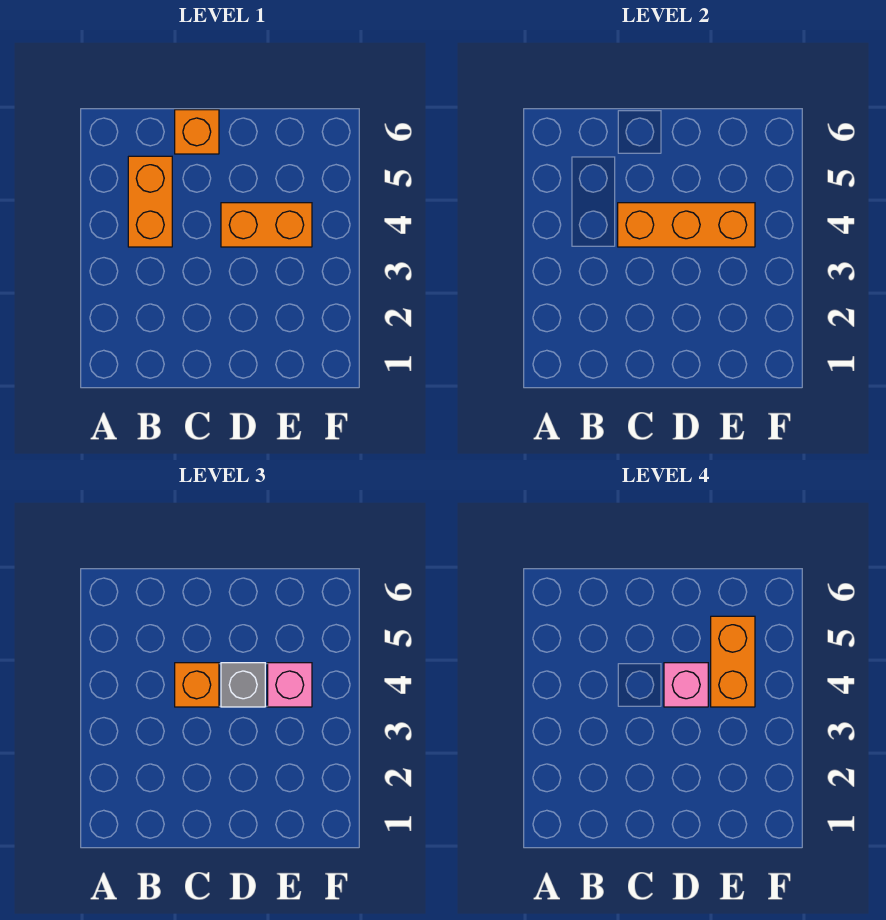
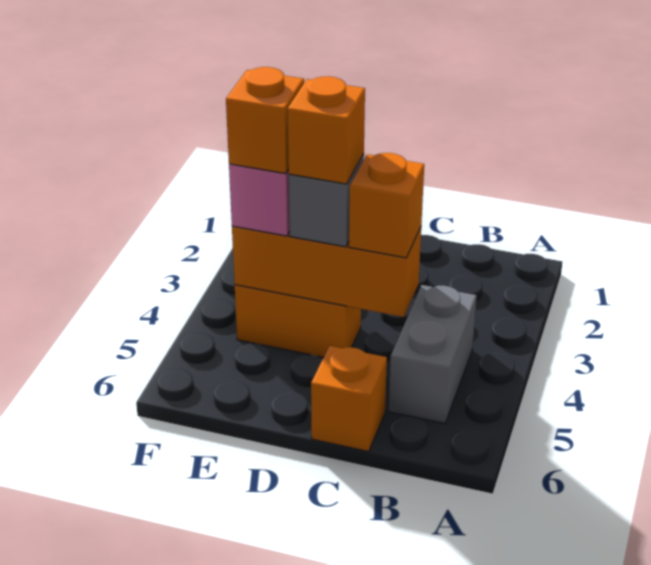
orange brick B4:B5 level 1 -> grey brick B4:B5 level 1
pink brick D4 level 4 -> orange brick D4 level 4
orange brick E4:E5 level 4 -> orange brick E4 level 4

